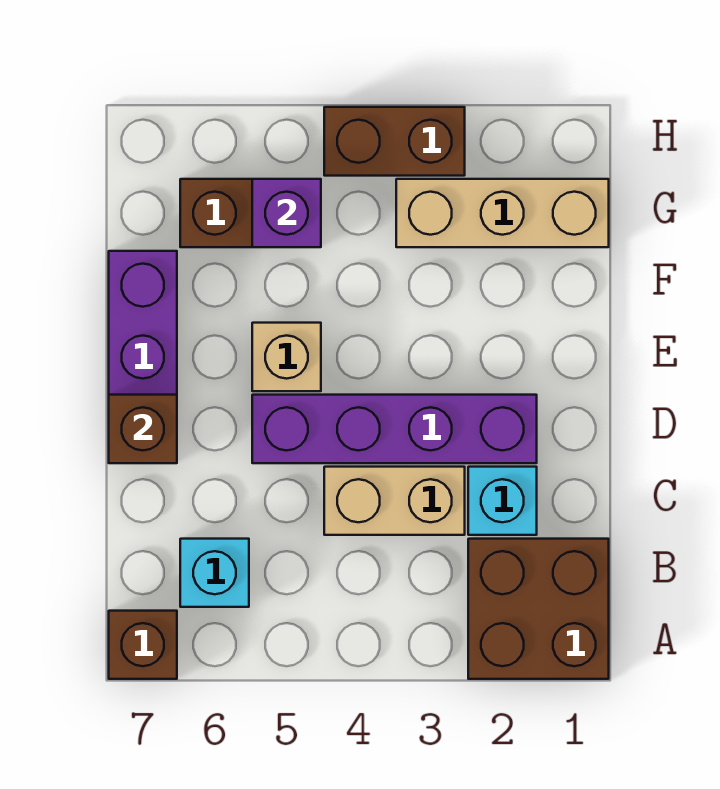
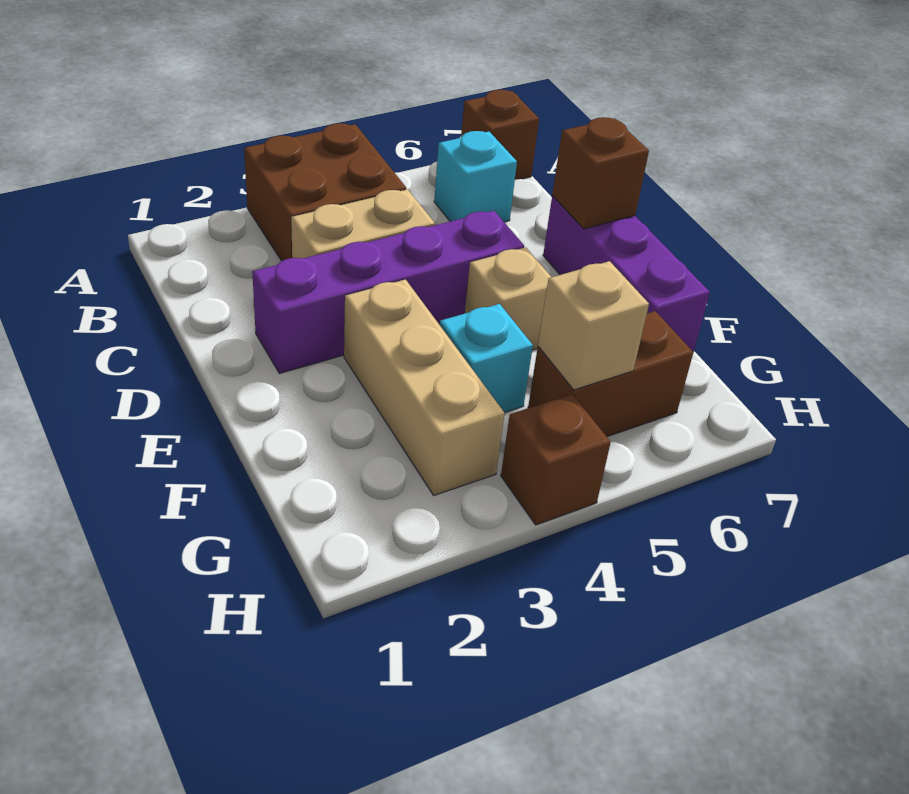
brown brick A1:B2 level 1 -> brown brick A3:B4 level 1
cyan brick C2 level 1 -> cyan brick F4 level 1
tan brick G1:G3 level 1 -> tan brick E3:G3 level 1
purple brick G5 level 2 -> tan brick G5 level 2
brown brick H3:H4 level 1 -> brown brick H4 level 1

